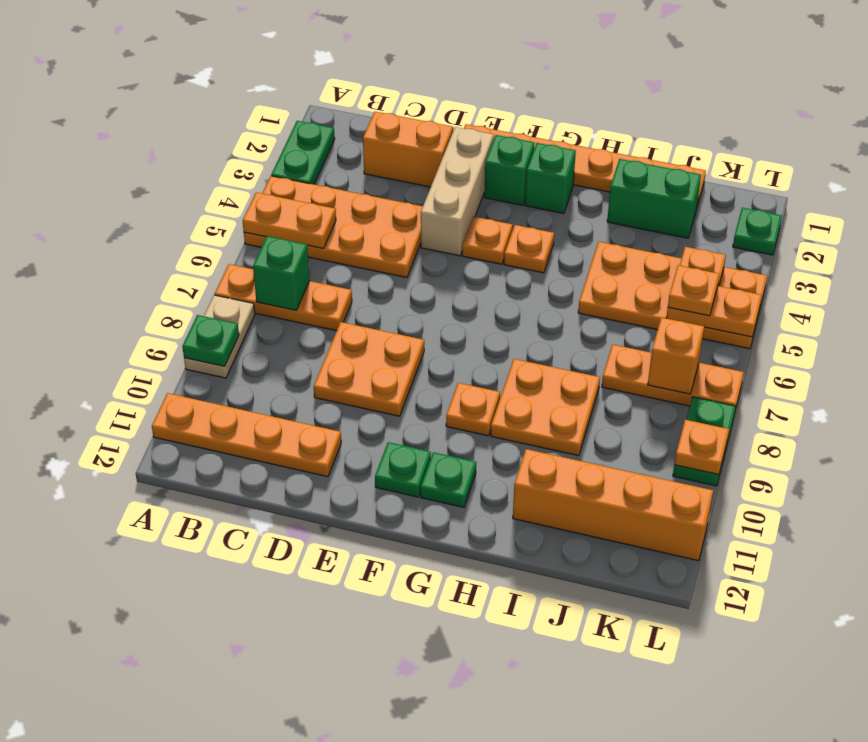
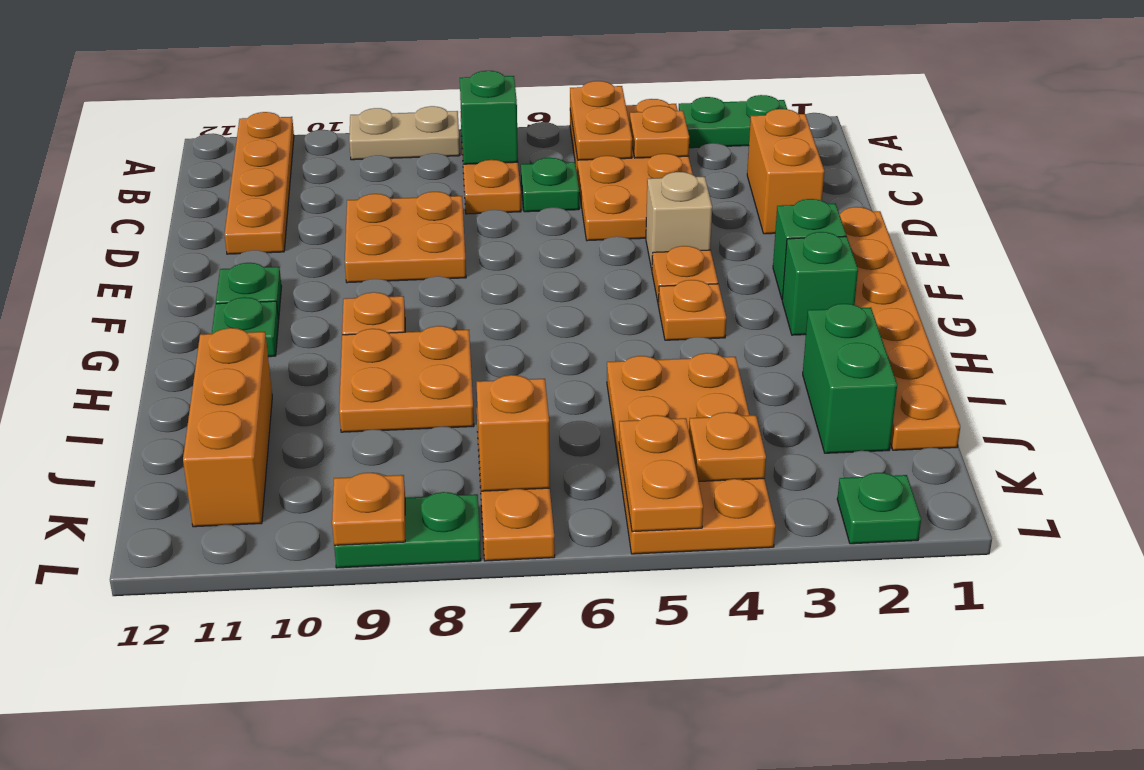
green plate A9 level 2 -> green plate C6 level 1
tan brick E2:E4 level 1 -> tan brick E4 level 1
orange brick I11:L11 level 1 -> orange brick I11:K11 level 1
orange plate K5 level 3 -> orange plate B4 level 2

